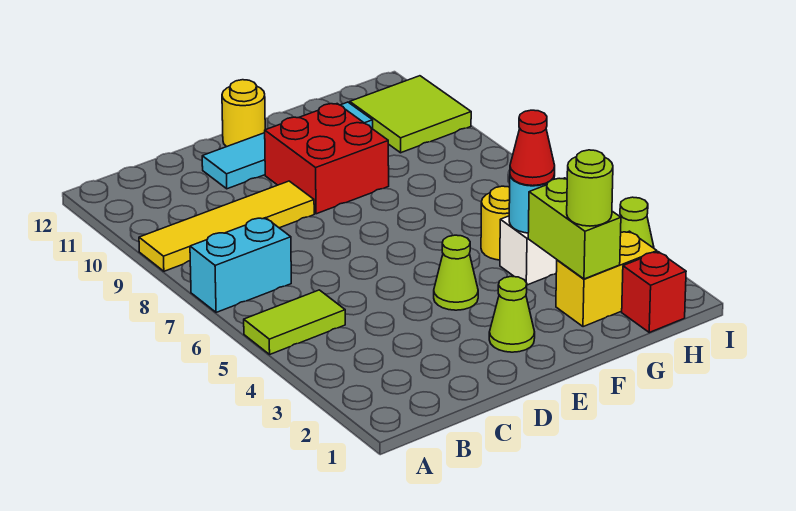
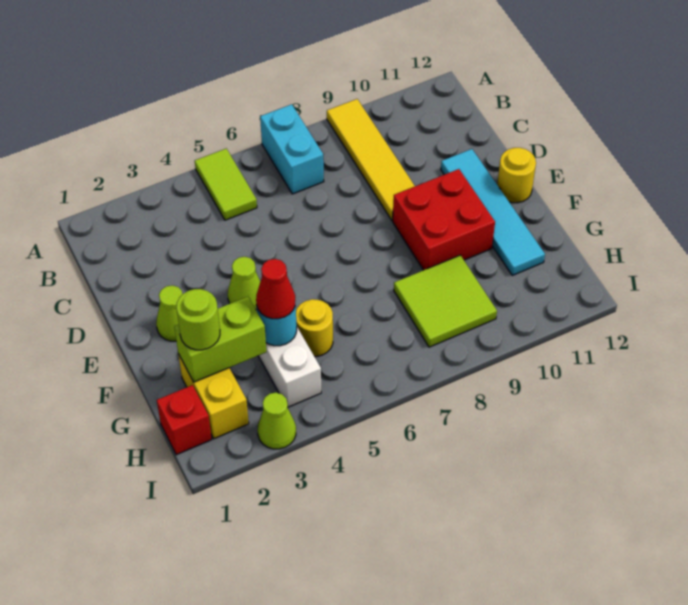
lime tile H10:I11 level 1 -> lime tile G8:H9 level 1

